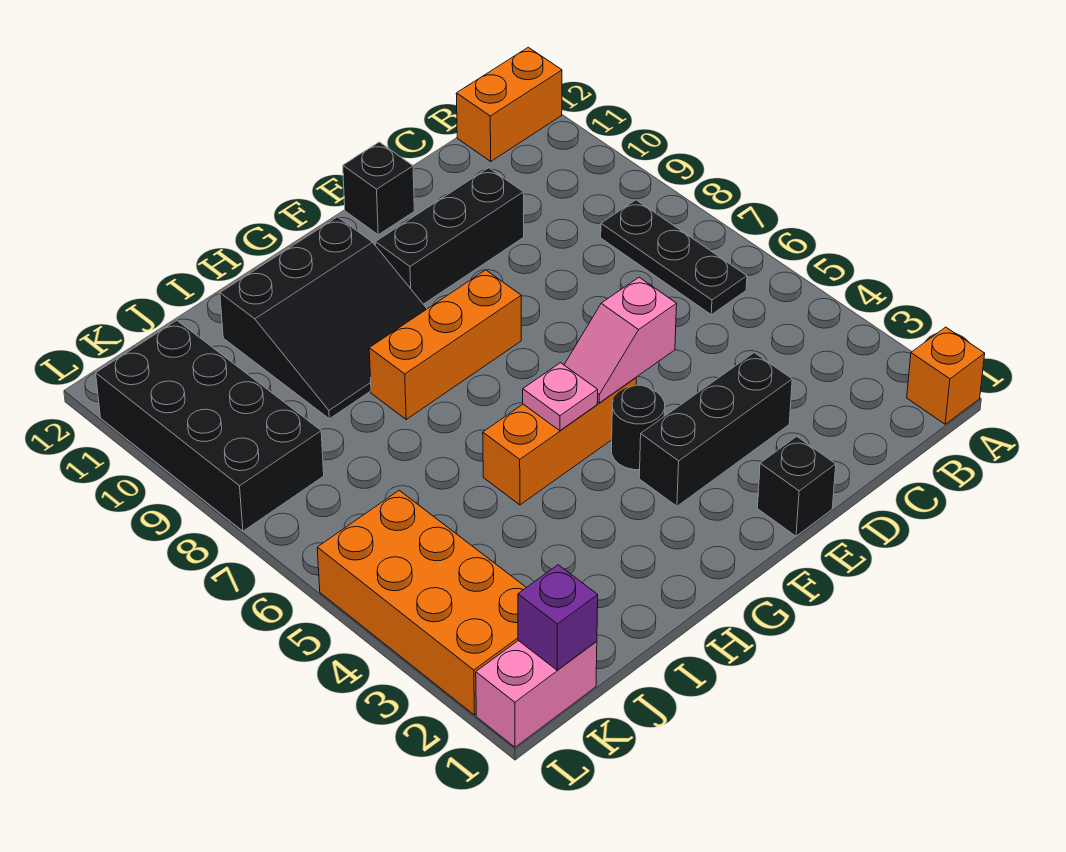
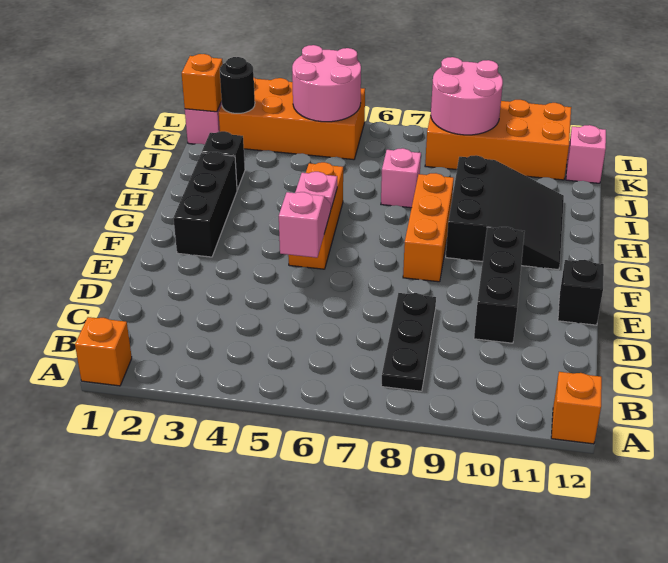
orange brick A12:B12 level 1 -> orange brick A12 level 1
black plate B6:B8 level 1 -> black plate B8:D8 level 1
black brick D3:F3 level 1 -> black brick F2:H2 level 1
black brick E1 level 1 -> black brick I2 level 1
black round brick F4 level 1 -> black round brick K2 level 2
black slope G9:I11 level 1 top 11 -> black slope G9:I11 level 1 top 9
none -> pink brick I7 level 1
purple brick K1 level 2 -> orange brick K1 level 2
none -> pink round brick K4:L5 level 2
black brick K8:L11 level 1 -> orange brick K8:L11 level 1
none -> pink round brick K8:L9 level 2
none -> pink brick K12 level 1

